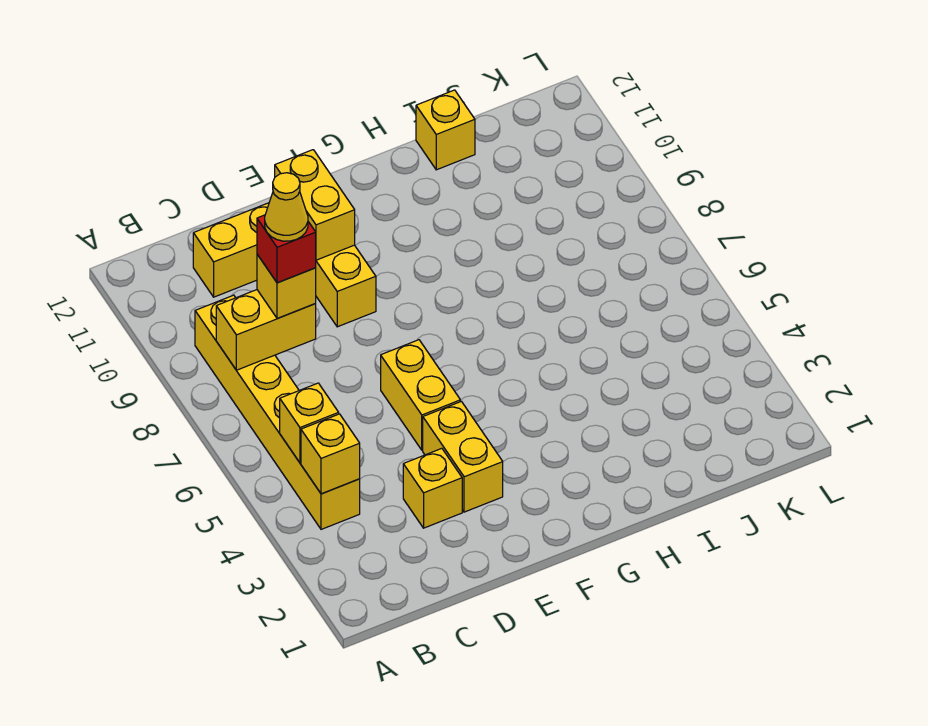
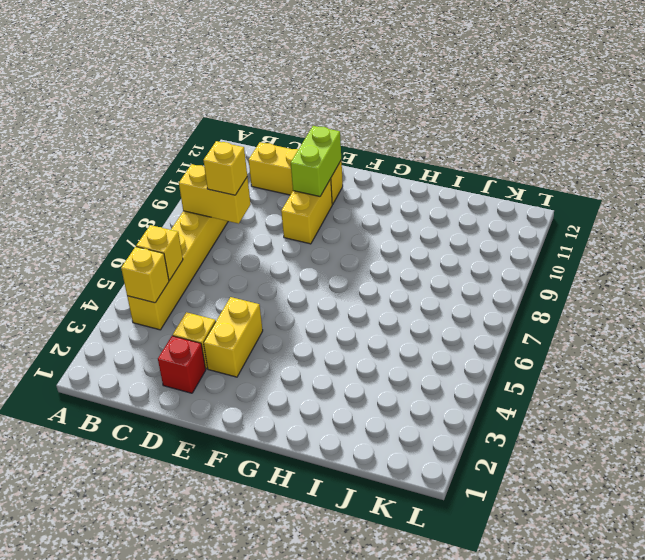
red brick C8 level 4 -> red brick D2 level 1
yellow cone C8 level 5 -> none
yellow brick E5:E6 level 1 -> none
yellow brick E10:E11 level 2 -> lime brick E10:E11 level 2
yellow brick I12 level 1 -> none

